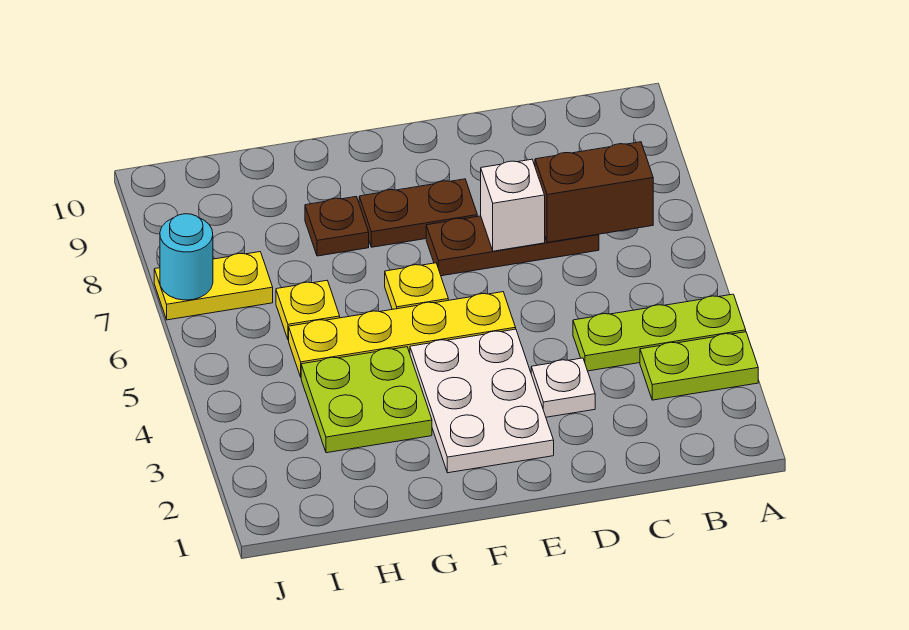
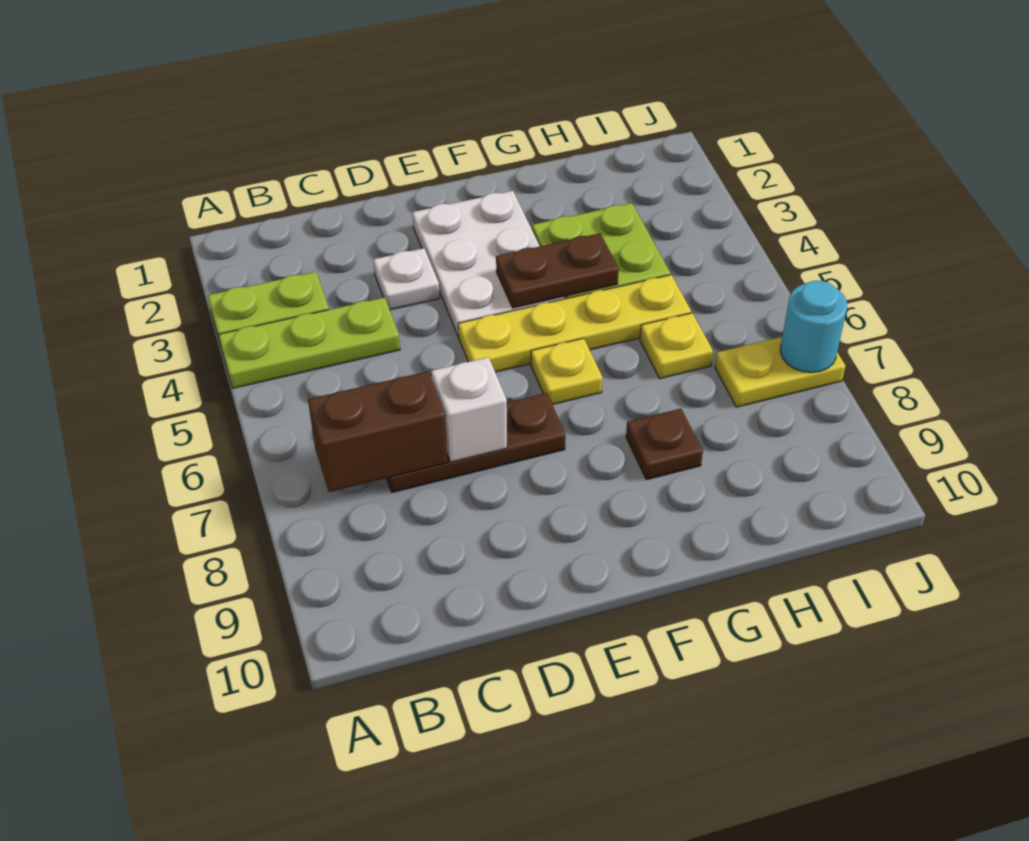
brown plate E8:F8 level 1 -> brown plate F4:G4 level 2

